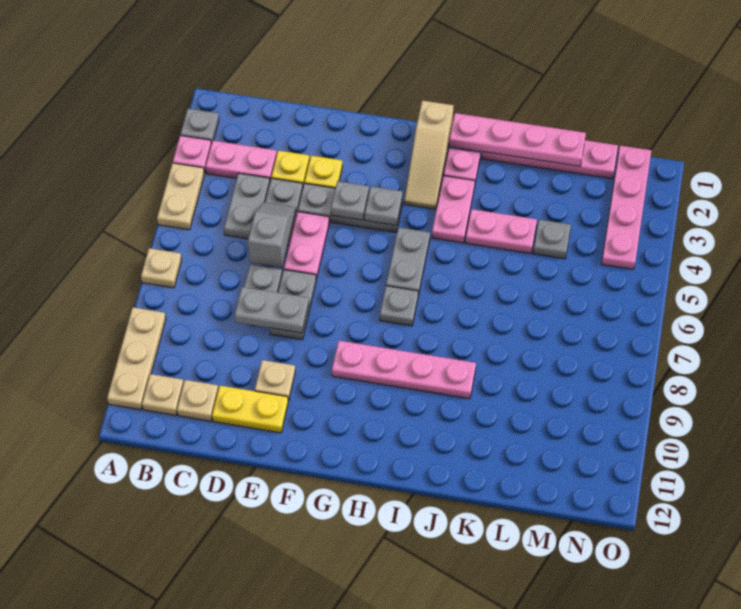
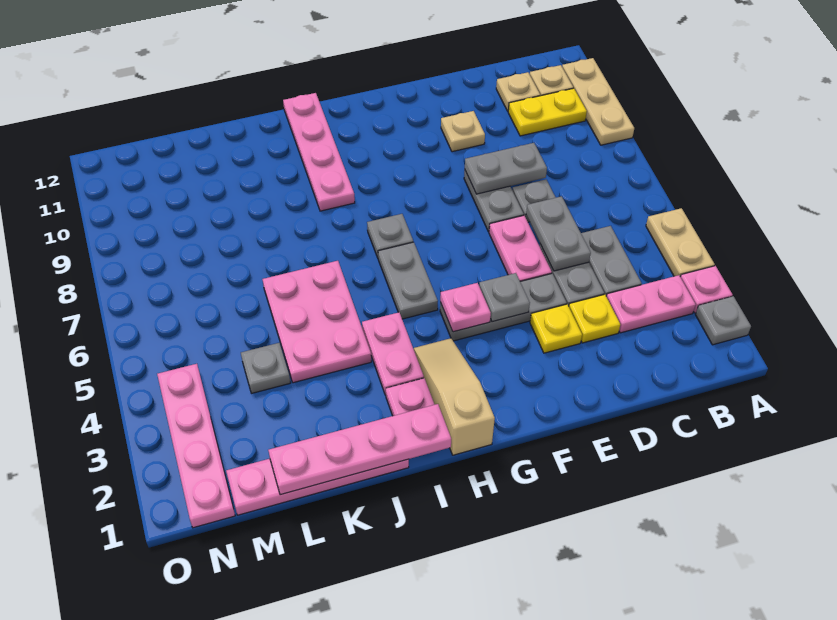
tan plate A7 level 1 -> none
grey slope D5:D6 level 2 top 6 -> grey plate D5:D6 level 2
yellow plate D11:E11 level 1 -> yellow plate B10:C10 level 1
grey plate G4 level 2 -> pink plate G4 level 2
pink plate G9:J9 level 1 -> pink plate I9:I12 level 1
pink plate J4:K4 level 1 -> pink plate J4:K6 level 1

